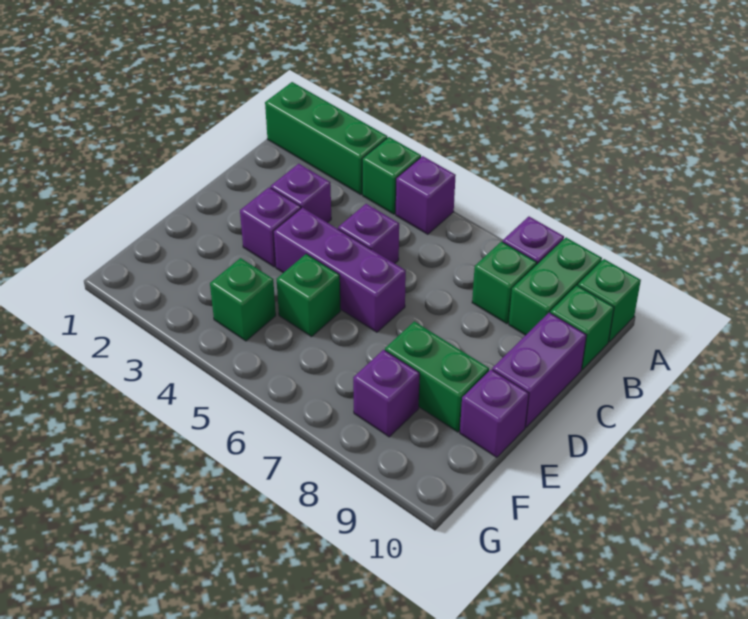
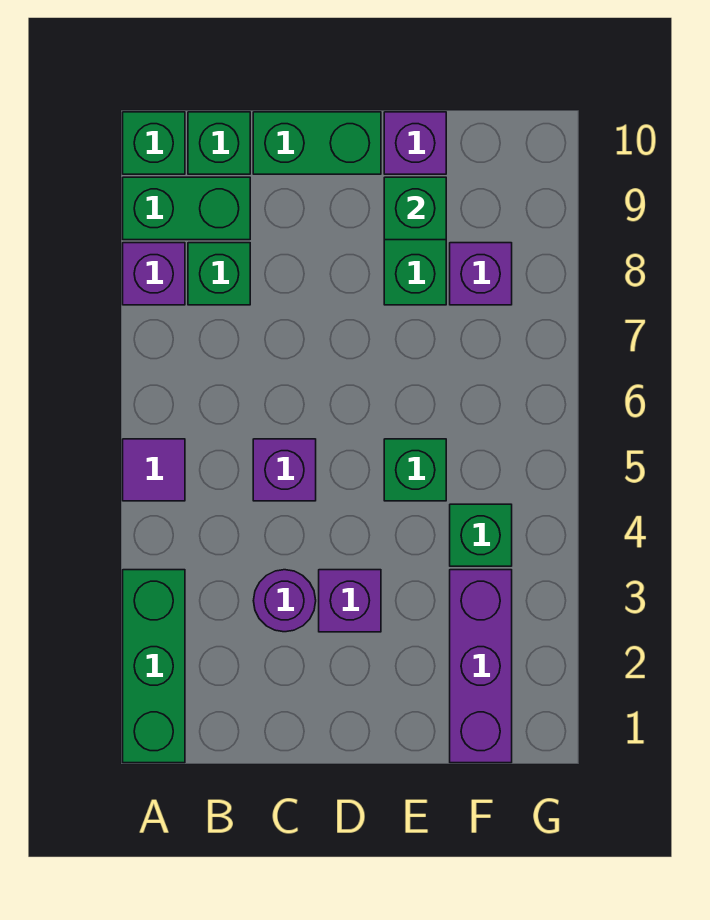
green brick A4 level 1 -> green brick E9 level 2
purple brick A5 level 1 -> purple tile A5 level 1
purple brick C3 level 1 -> purple round brick C3 level 1
purple brick C10:D10 level 1 -> green brick C10:D10 level 1
purple brick D4:D6 level 1 -> purple brick F1:F3 level 1

